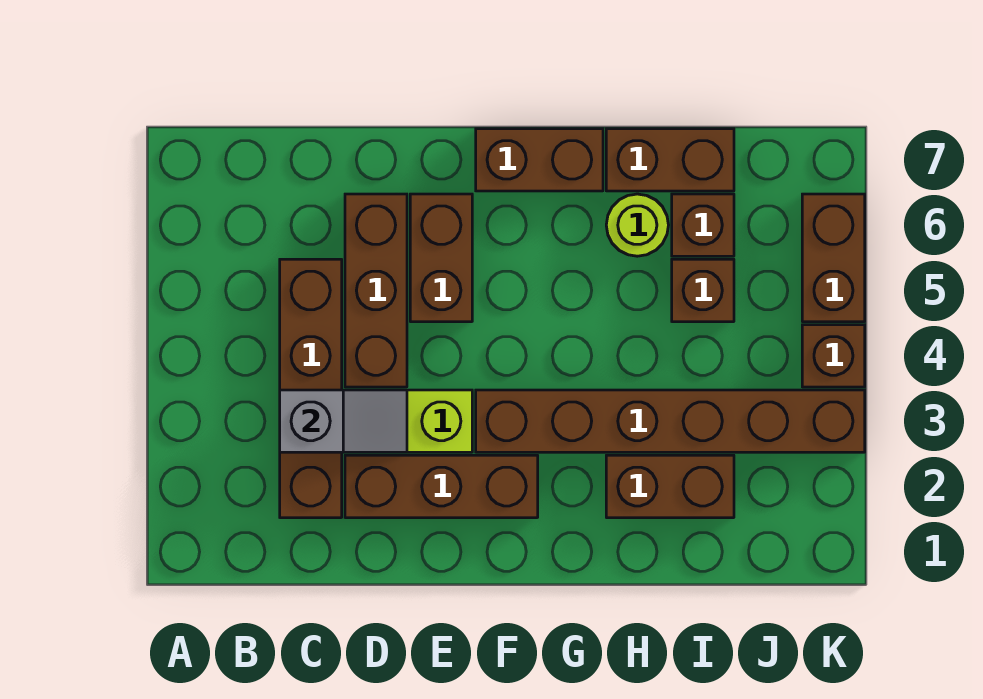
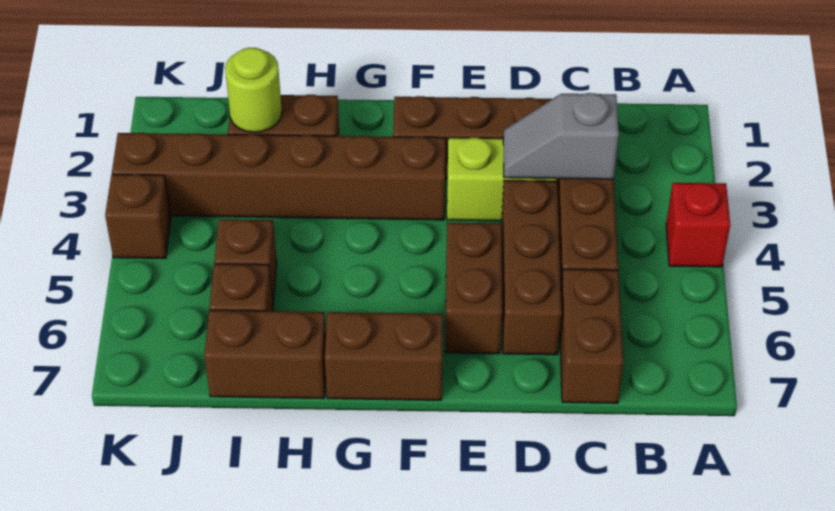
none -> red brick A4 level 1
lime round brick H6 level 1 -> lime round brick I2 level 2
brown brick K5:K6 level 1 -> brown brick C6:C7 level 1

